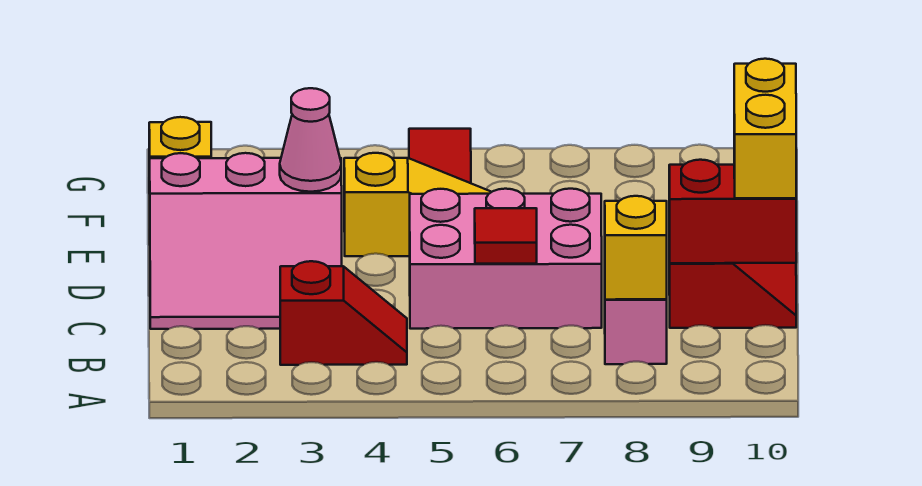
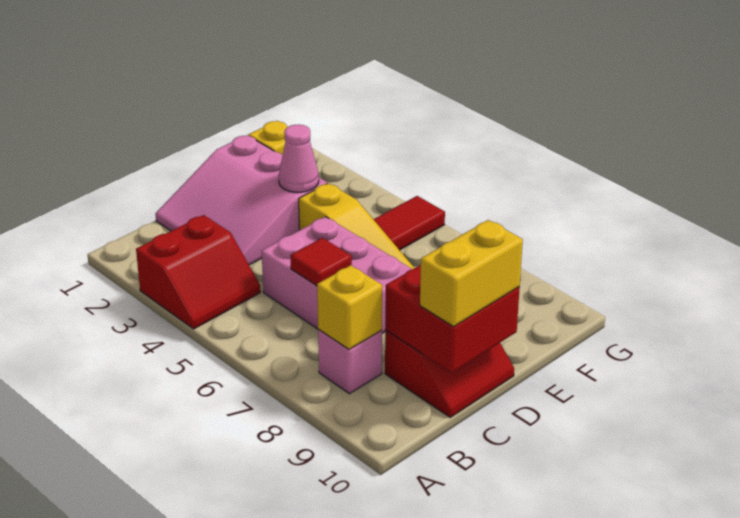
red slope B3:B4 level 1 top 3 -> red slope A3:B4 level 1 top 3
red brick C9:C10 level 2 -> red brick C9:D10 level 2

